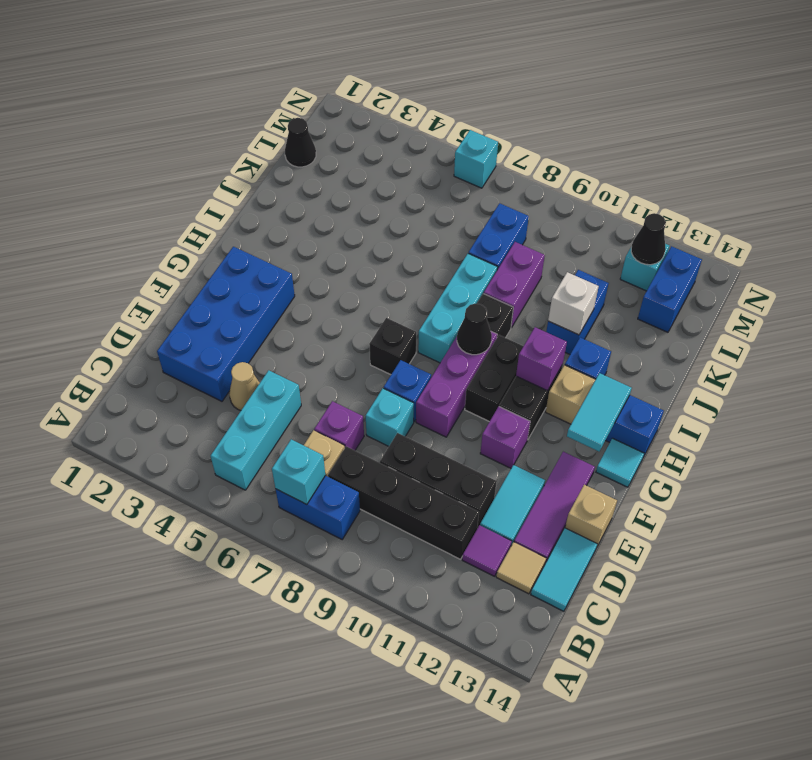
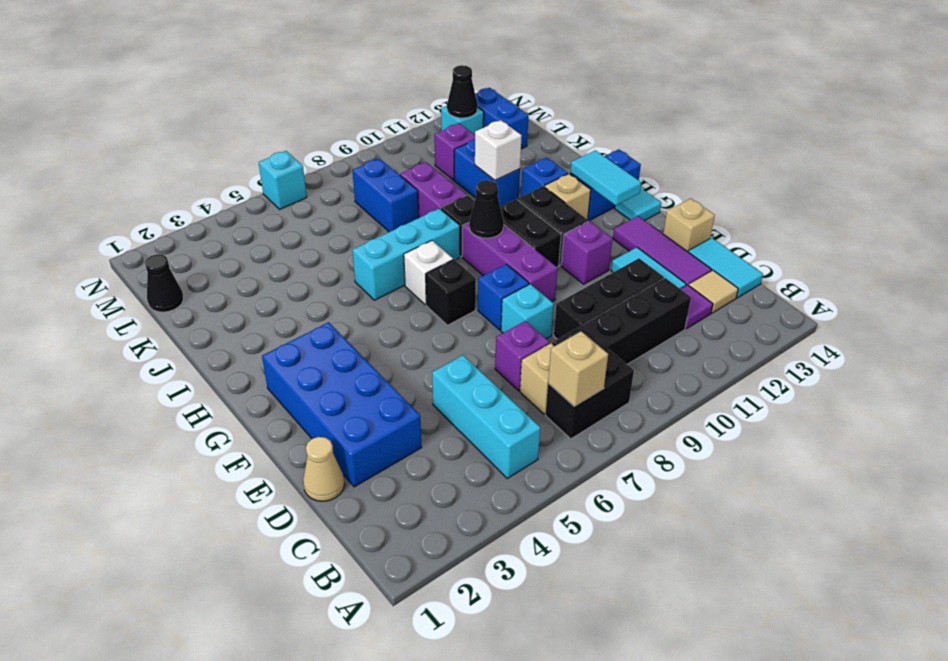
blue brick B7:B8 level 1 -> black brick B7:B8 level 1
cyan brick B7 level 2 -> tan brick B7 level 2
tan cone D4 level 1 -> tan cone D1 level 1
none -> white brick H7 level 1
cyan brick H8:J8 level 1 -> cyan brick I6:I8 level 1
purple brick H11 level 2 -> purple brick L11 level 1

